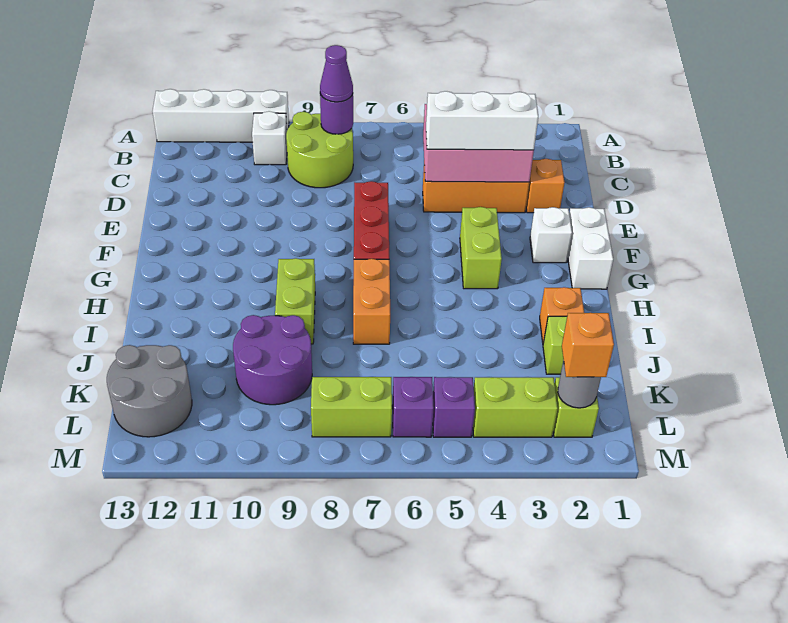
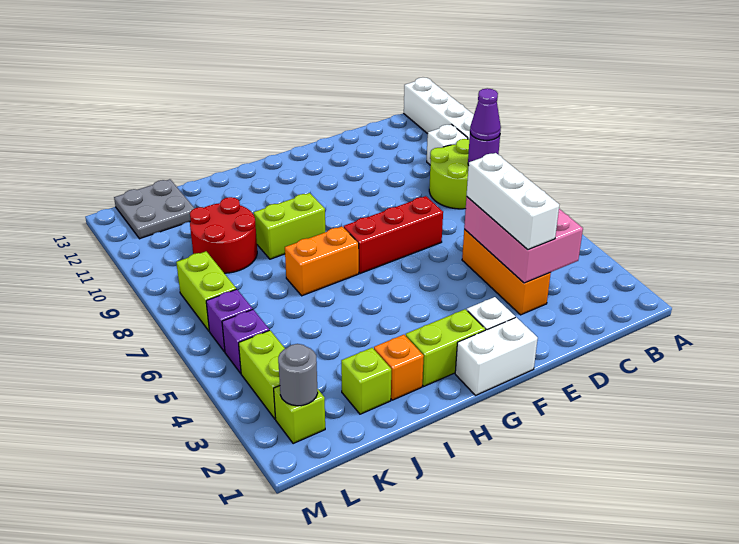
orange brick D2 level 1 -> none
lime brick F4:G4 level 1 -> lime brick G2:H2 level 1
purple round brick J9:K10 level 1 -> red round brick J9:K10 level 1
grey round brick K12:L13 level 1 -> grey plate K12:L13 level 1
orange brick L2 level 3 -> none

